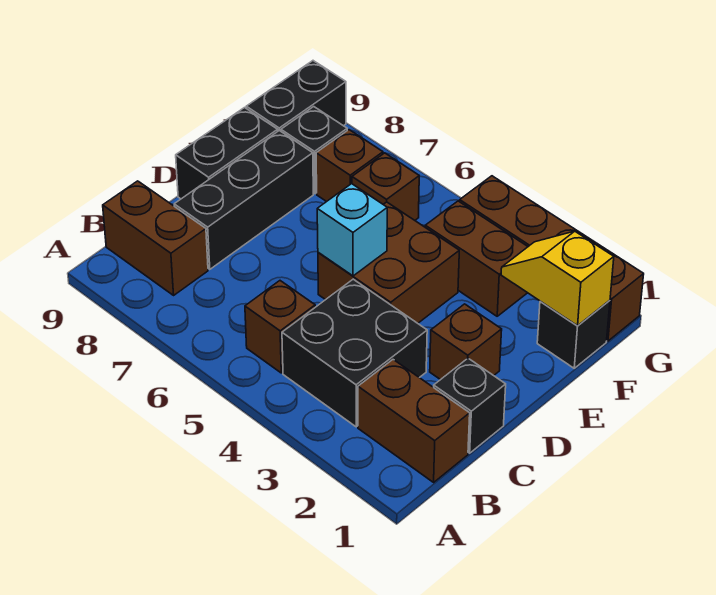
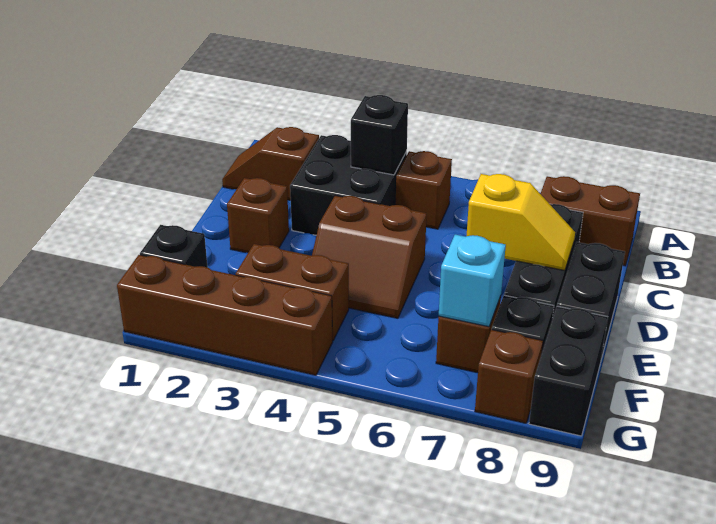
brown brick B1:B2 level 1 -> brown slope B1:B2 level 1 top 2
black brick C1 level 1 -> black brick B4 level 2
brown brick D4:E5 level 1 -> brown slope D4:E5 level 1 top D
cyan brick D5 level 2 -> cyan brick F7 level 2
yellow slope F1:F2 level 2 top 1 -> yellow slope D7:D8 level 2 top 7
brown brick F6 level 1 -> brown brick G8 level 1

